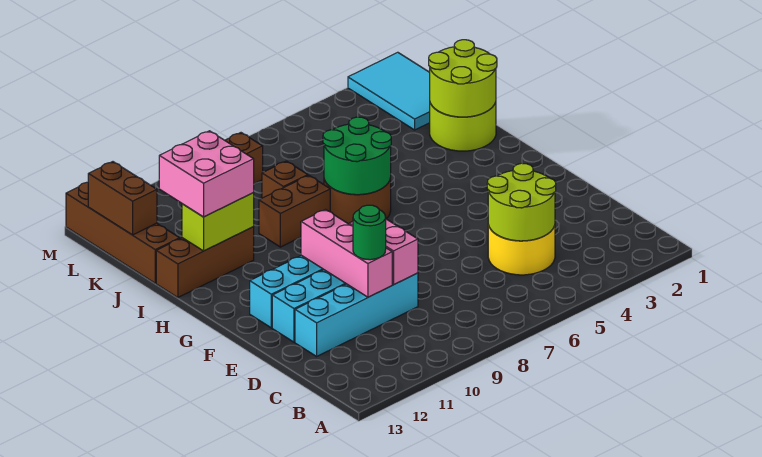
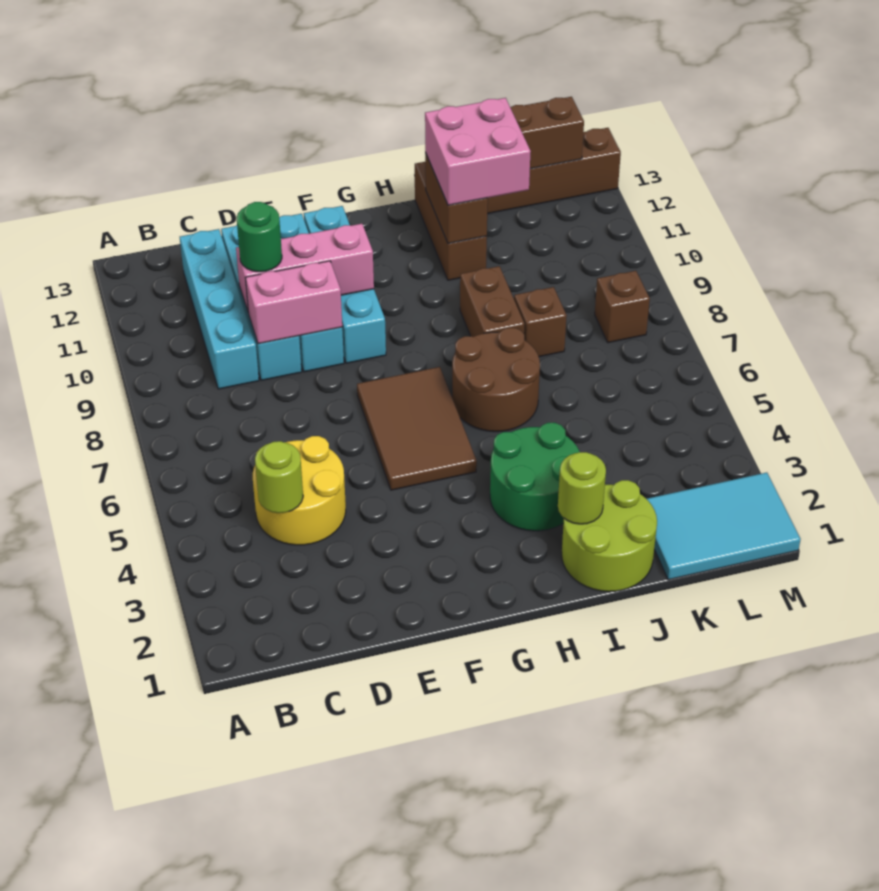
lime round brick C4:D5 level 2 -> lime round brick C4 level 2
none -> cyan brick C9:C12 level 1
none -> brown tile F5:G7 level 1
green round brick H6:I7 level 2 -> green round brick H3:I4 level 1
lime round brick I1:J2 level 2 -> lime round brick I2 level 2
lime brick I11:I12 level 2 -> brown brick I11:I12 level 2

